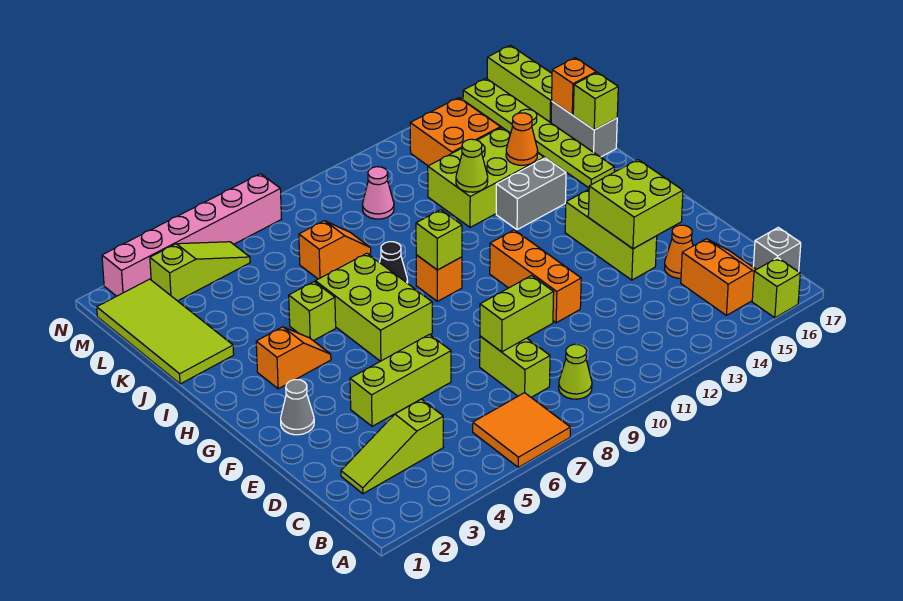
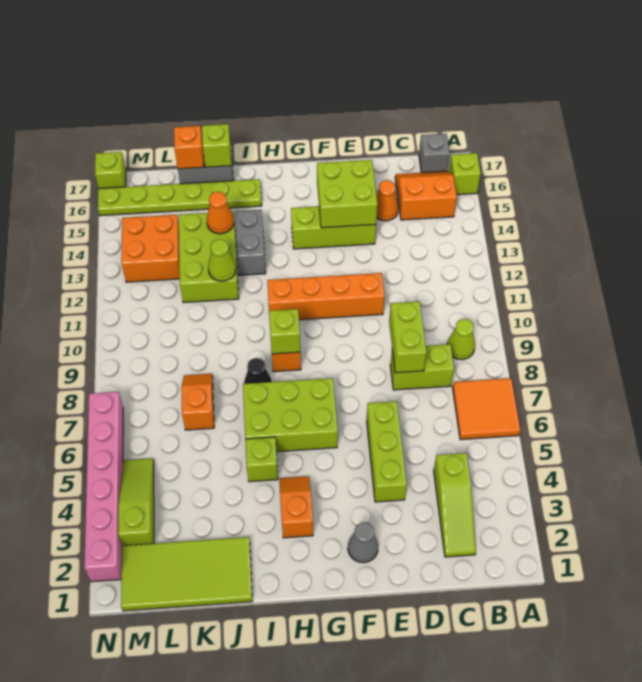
orange brick E11:G11 level 1 -> orange brick E11:H11 level 1
pink cone L10 level 1 -> none
lime brick L17:N17 level 1 -> lime brick N17 level 1

